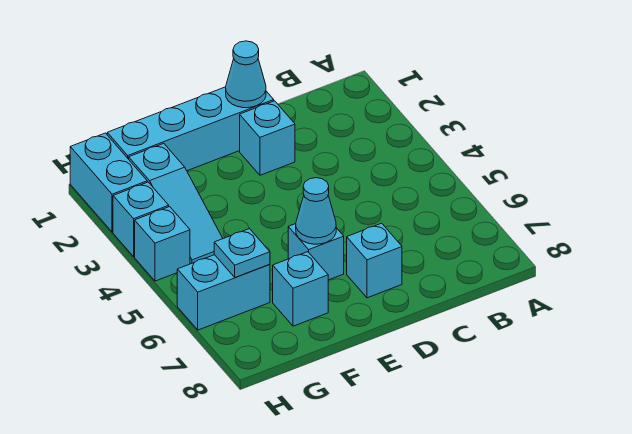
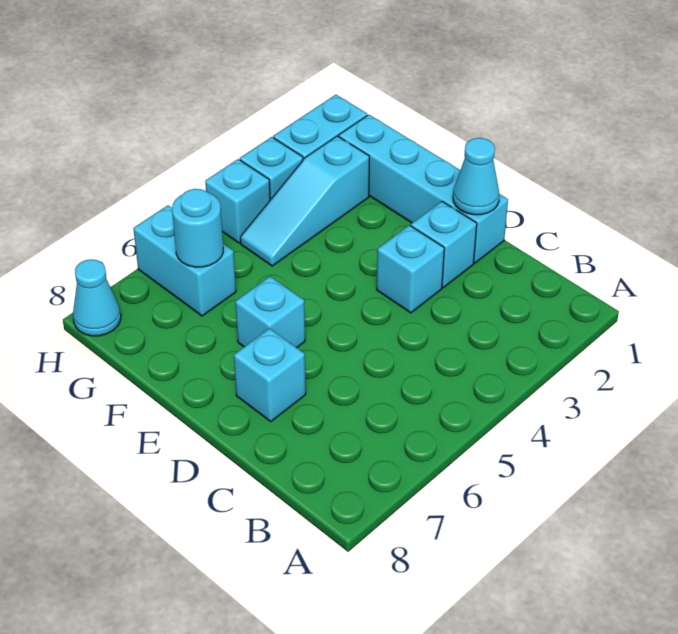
cyan cone E6 level 2 -> cyan cone H8 level 1
cyan brick F7 level 1 -> cyan brick D3 level 1
cyan plate G6 level 2 -> cyan round brick G6 level 2

